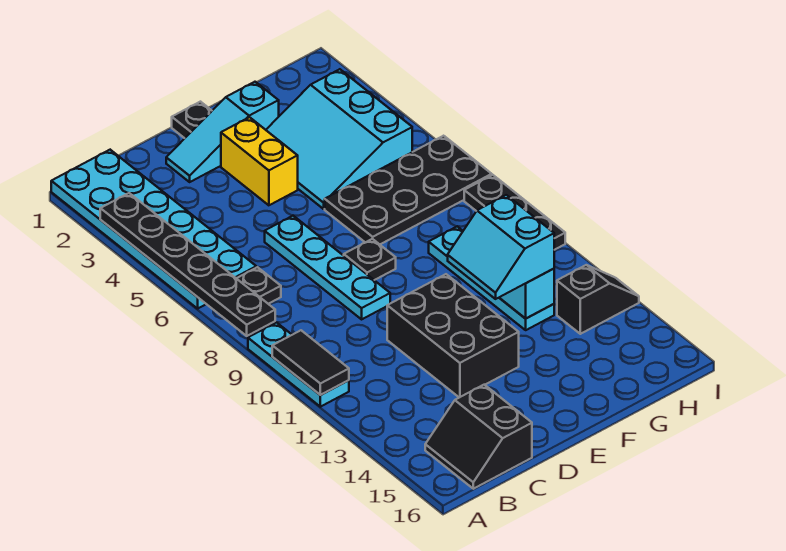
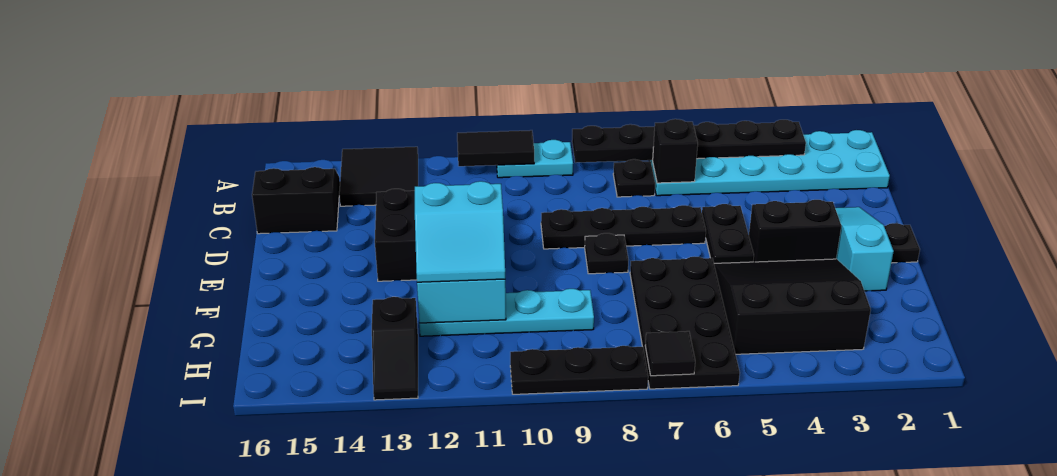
cyan plate A9:A11 level 1 -> cyan plate A9:A10 level 1
none -> black tile A13:B14 level 1
none -> black brick B6 level 2
none -> black plate D5:E5 level 1
cyan plate D6:D9 level 1 -> black plate D6:D9 level 1
yellow brick E3:E4 level 1 -> black brick E3:E4 level 1
cyan slope F3:H5 level 1 top H -> black slope F3:H5 level 1 top H
cyan slope F11:G12 level 3 top G -> cyan slope F11:G12 level 3 top F
none -> black tile I7 level 2

